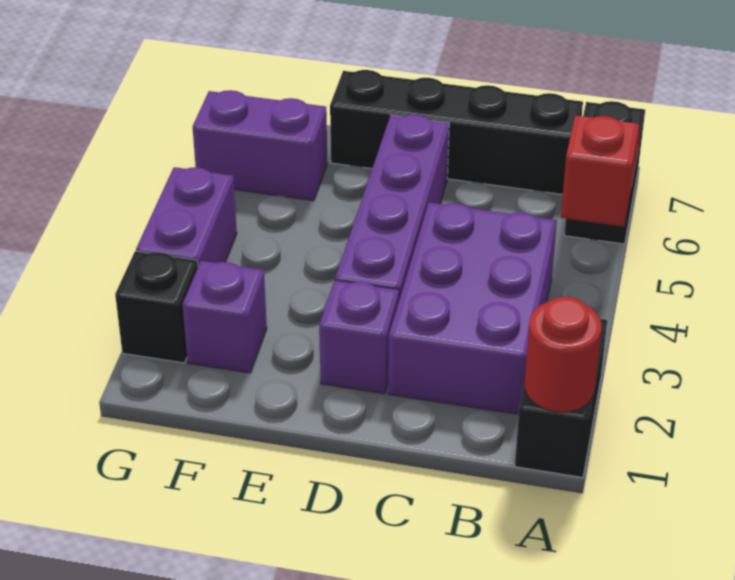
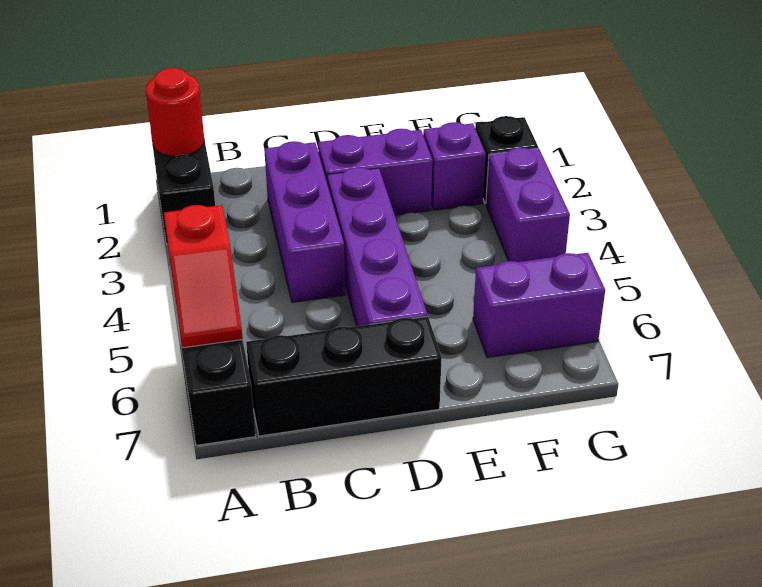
purple brick B2:C4 level 1 -> purple brick C2:C4 level 1
black brick B7:E7 level 1 -> black brick B7:D7 level 1
purple brick D2 level 1 -> purple brick D2:E2 level 1

